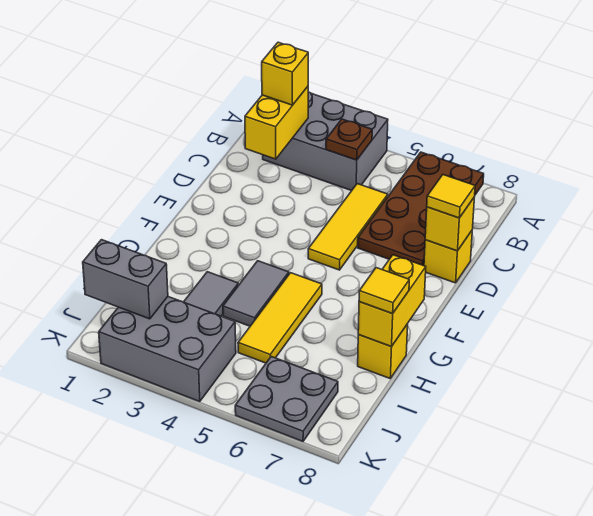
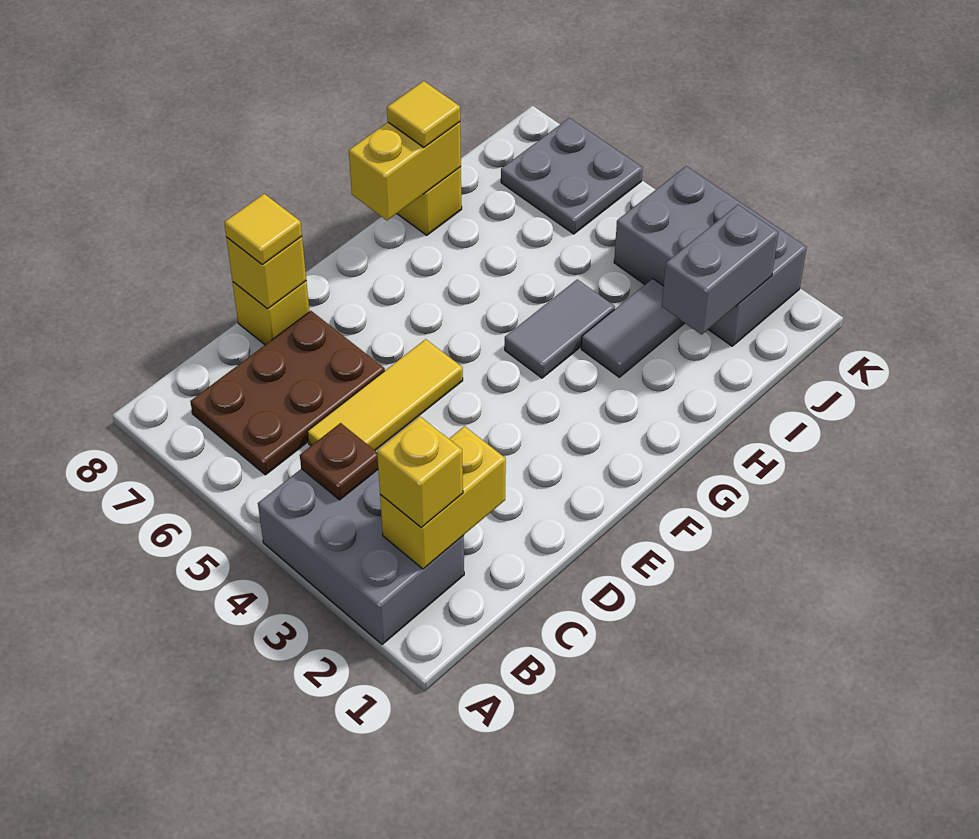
brown plate A6:D7 level 1 -> brown plate B6:D7 level 1
yellow tile G5:I5 level 1 -> none
grey brick J1:J2 level 2 -> grey brick I2:J2 level 2

